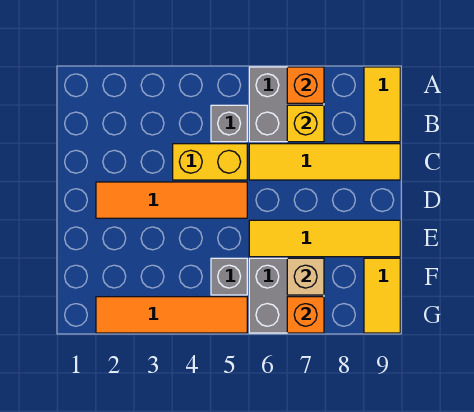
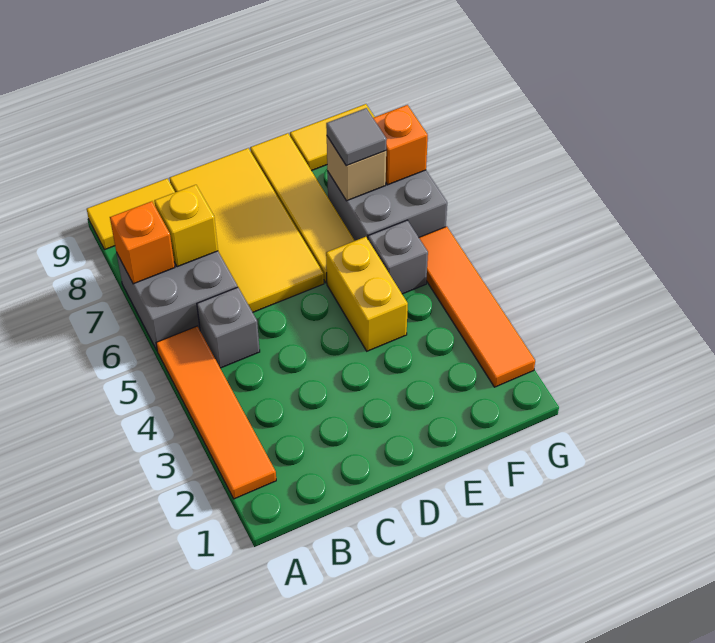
yellow brick C4:C5 level 1 -> yellow brick E4:E5 level 1
yellow tile C6:C9 level 1 -> yellow tile C6:D9 level 1
orange tile D2:D5 level 1 -> orange tile A2:A5 level 1
none -> grey tile F7 level 3

